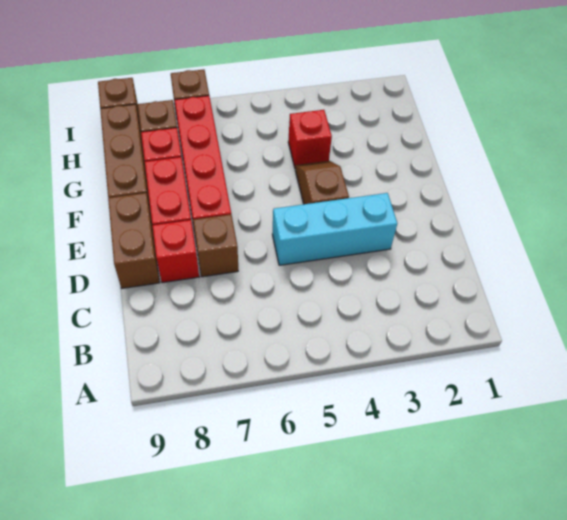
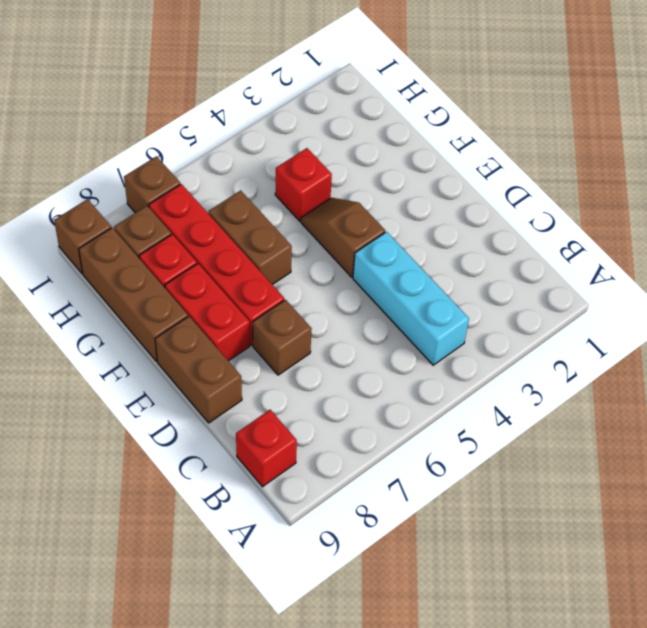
cyan brick D3:D5 level 1 -> cyan brick B4:D4 level 1
red brick D8 level 1 -> red brick B9 level 1
none -> brown brick F6:G6 level 1

